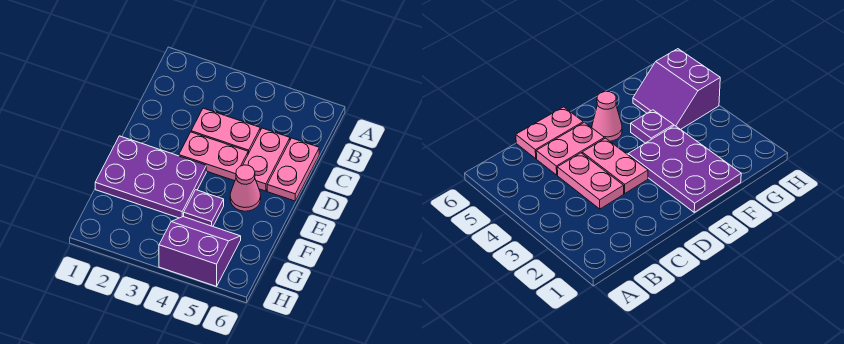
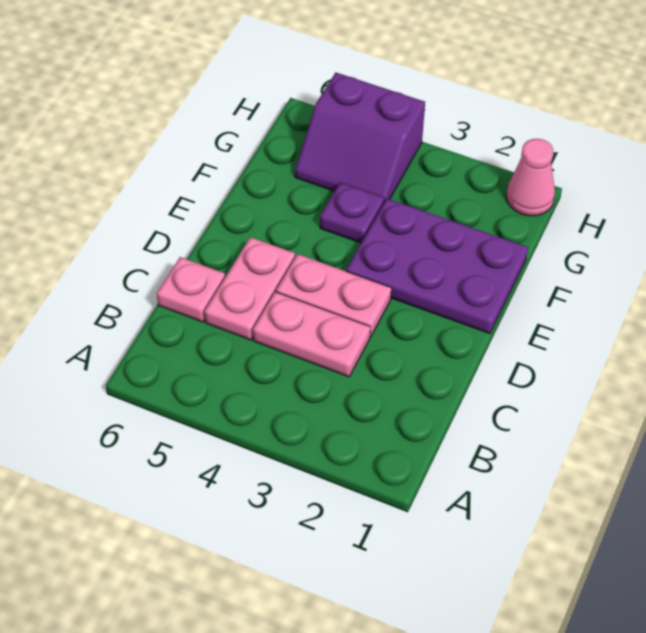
pink plate C6:D6 level 1 -> pink plate C6 level 1
pink cone E5 level 1 -> pink cone H1 level 1

